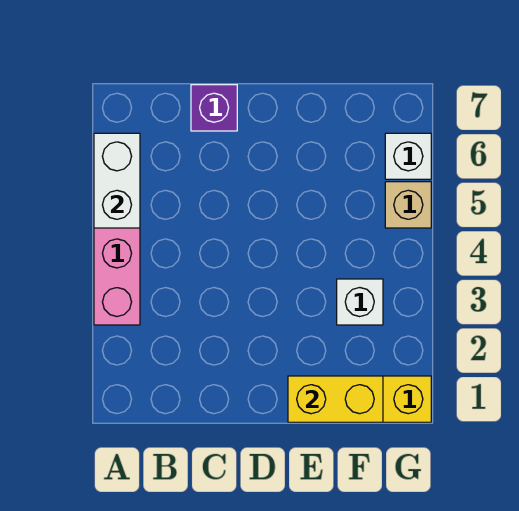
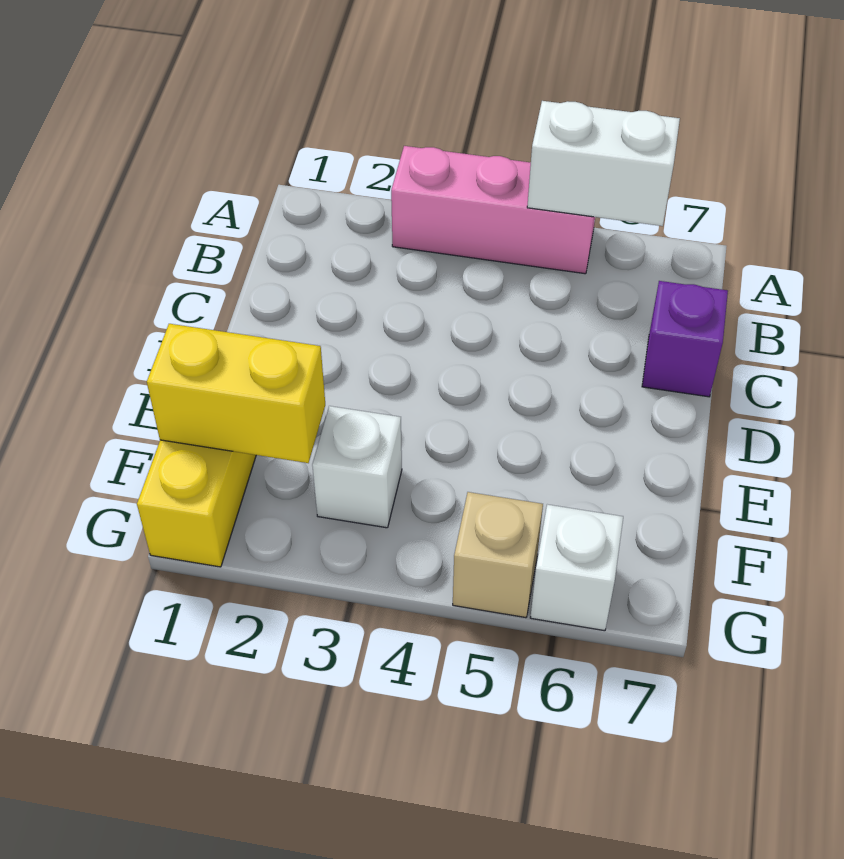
yellow brick E1:F1 level 2 -> yellow brick F1:F2 level 2

